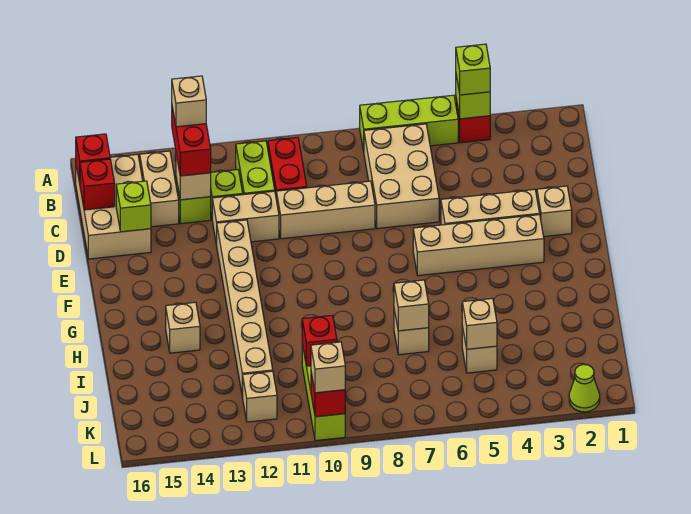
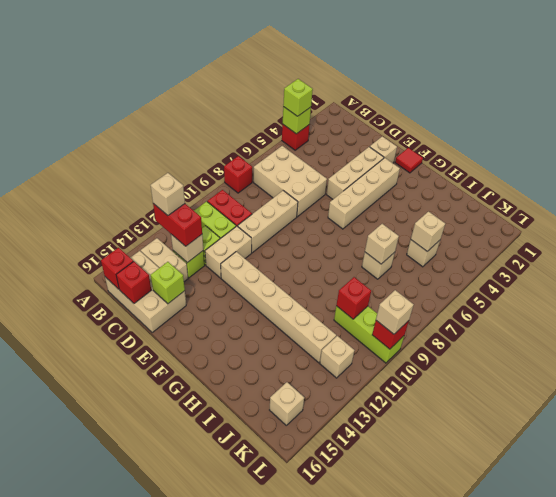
lime brick A5:A7 level 1 -> none
none -> red brick A8 level 1
none -> red tile F1 level 1
tan brick H14 level 1 -> tan brick K15 level 1
lime cone L2 level 1 -> none

